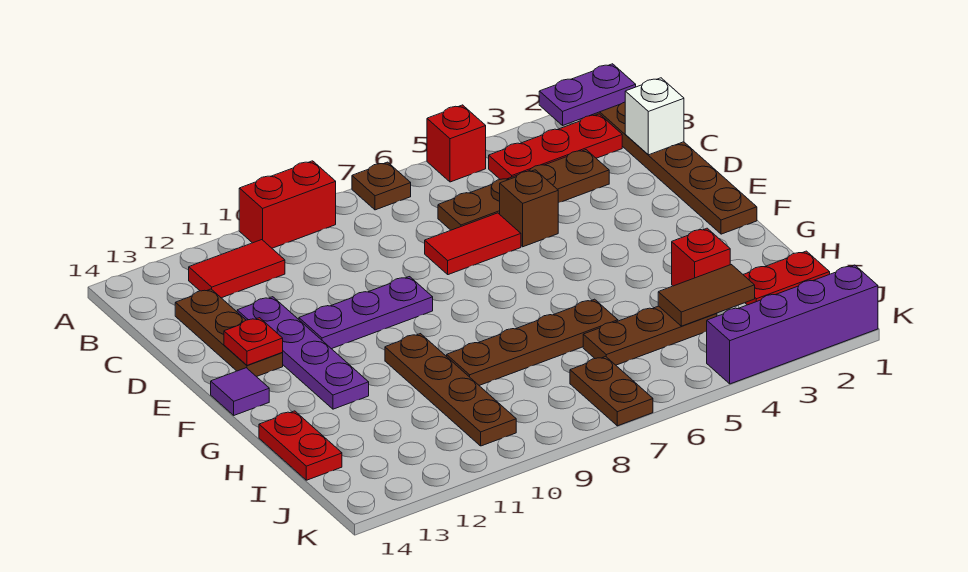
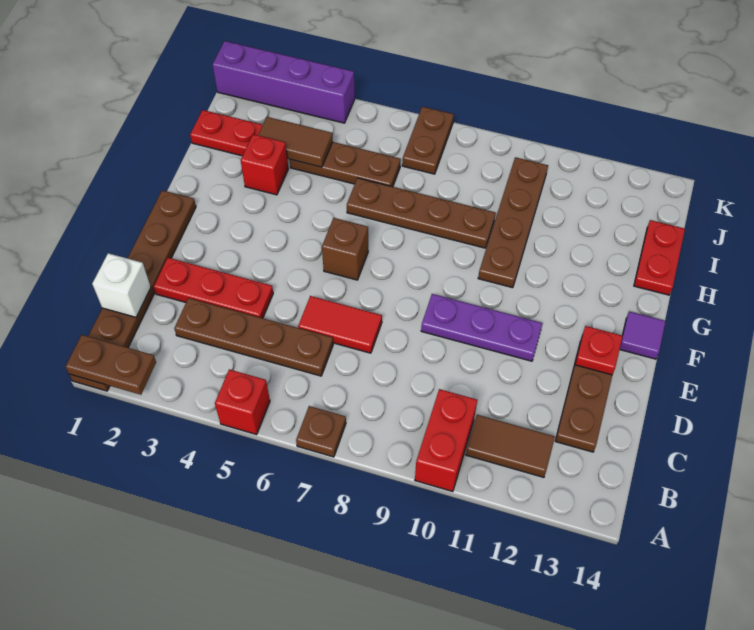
purple plate A1:A2 level 2 -> brown plate A1:A2 level 2
red brick A9:A10 level 1 -> red brick A10:B10 level 1
red plate B2:B4 level 1 -> red plate D2:D4 level 1
red tile B11:B12 level 1 -> brown tile B11:B12 level 1
brown brick D5 level 1 -> brown brick F6 level 1
purple plate D12:G12 level 1 -> none

